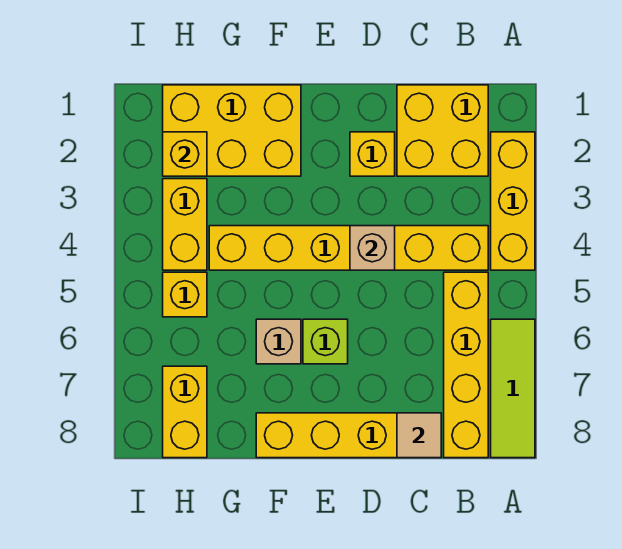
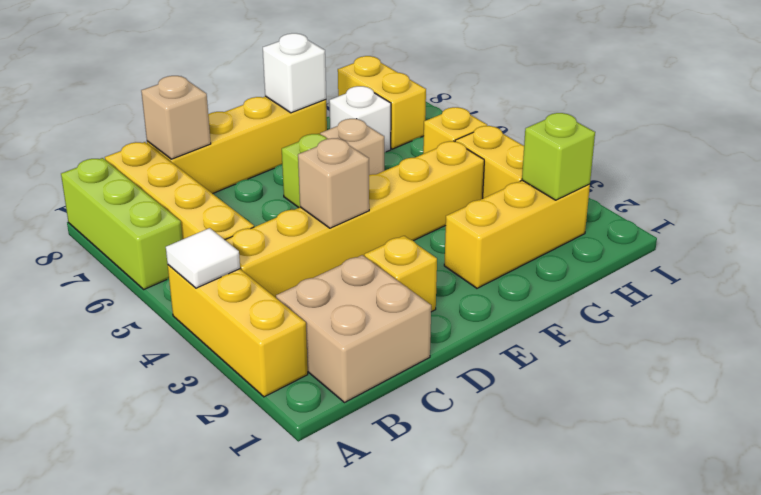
none -> white tile A4 level 2
lime tile A6:A8 level 1 -> lime brick A6:A8 level 1
yellow brick B1:C2 level 1 -> tan brick B1:C2 level 1
tan tile C8 level 2 -> tan brick C8 level 2
yellow brick F1:H2 level 1 -> yellow brick F2:H2 level 1
none -> white brick F8 level 2
none -> white brick G7 level 1
yellow brick H2 level 2 -> lime brick H2 level 2

